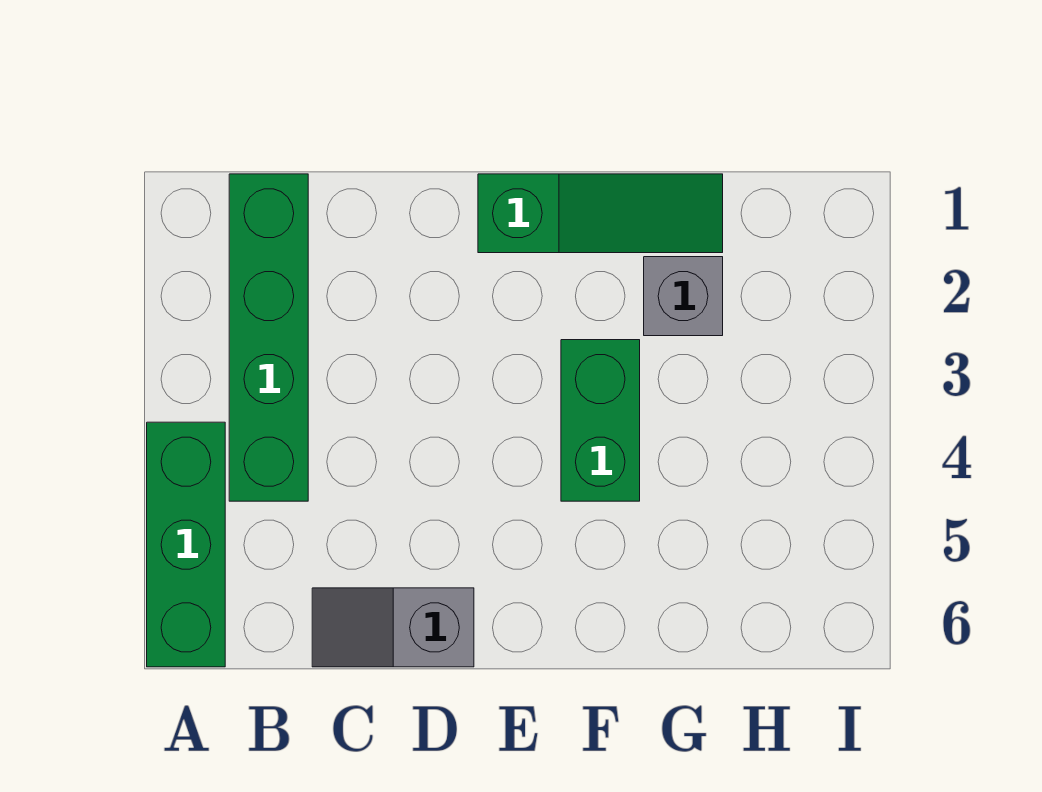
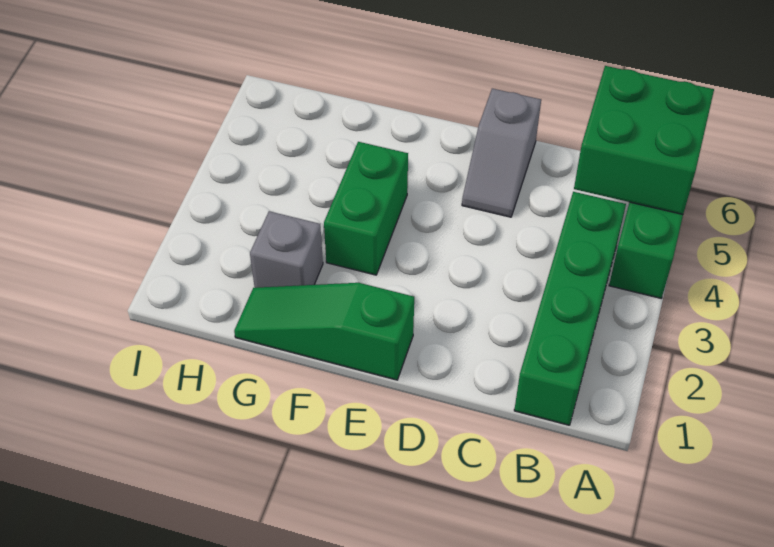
none -> green brick A5:B6 level 2
grey slope C6:D6 level 1 top D -> grey slope D5:D6 level 1 top 6

